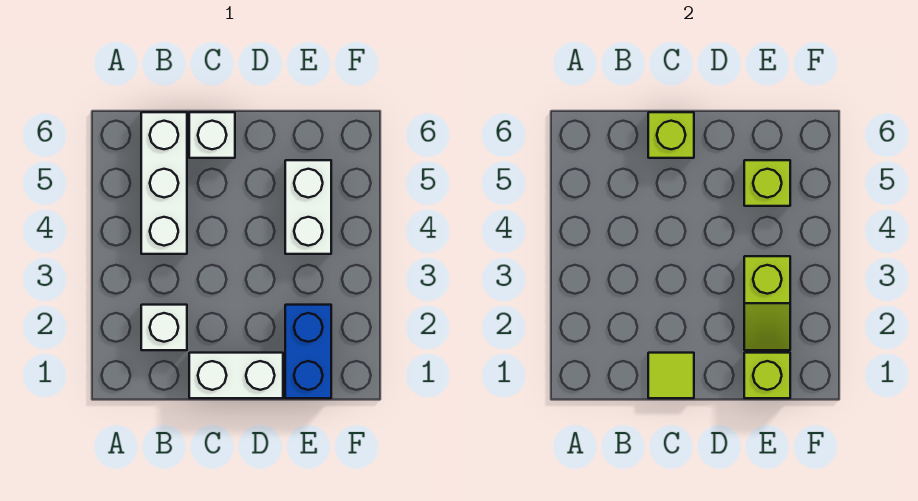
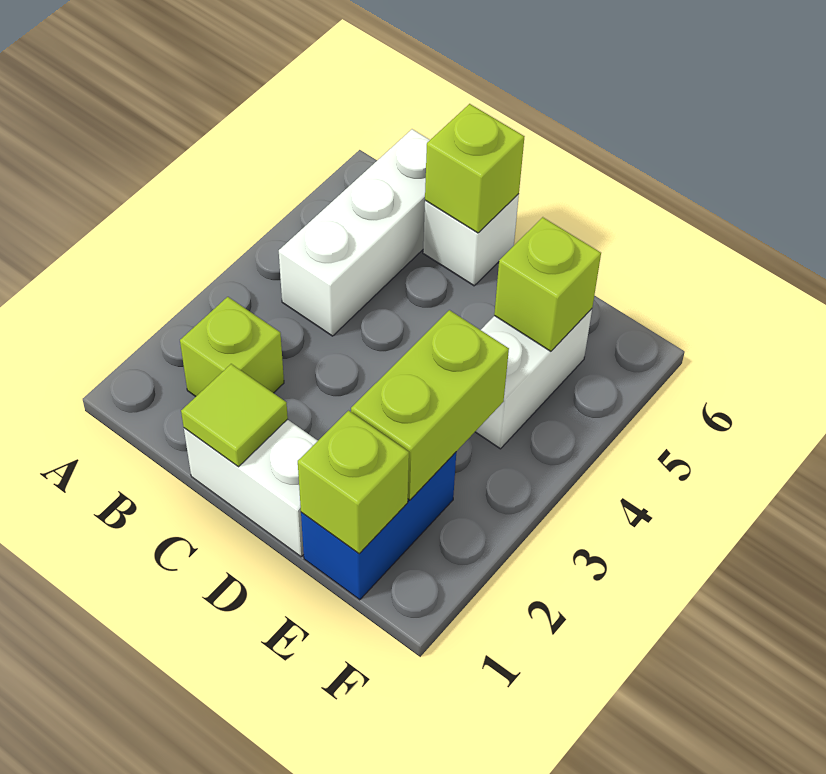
white brick B2 level 1 -> lime brick B2 level 1
lime slope E2:E3 level 2 top 3 -> lime brick E2:E3 level 2

